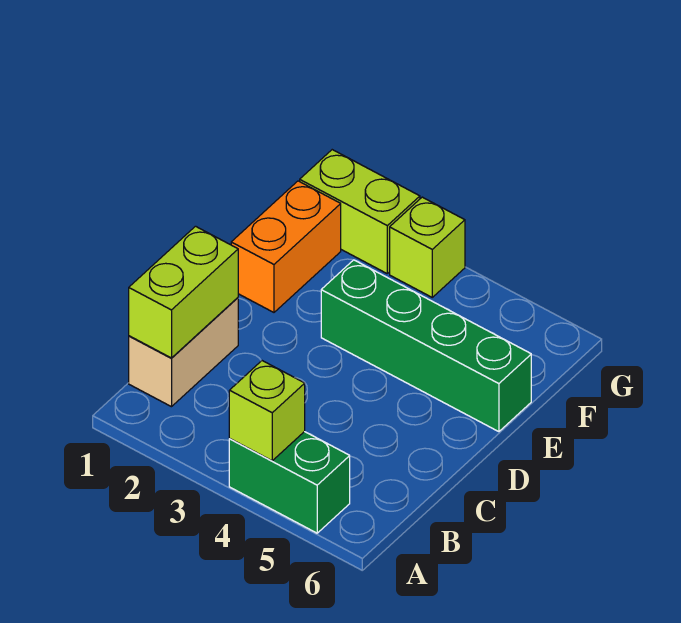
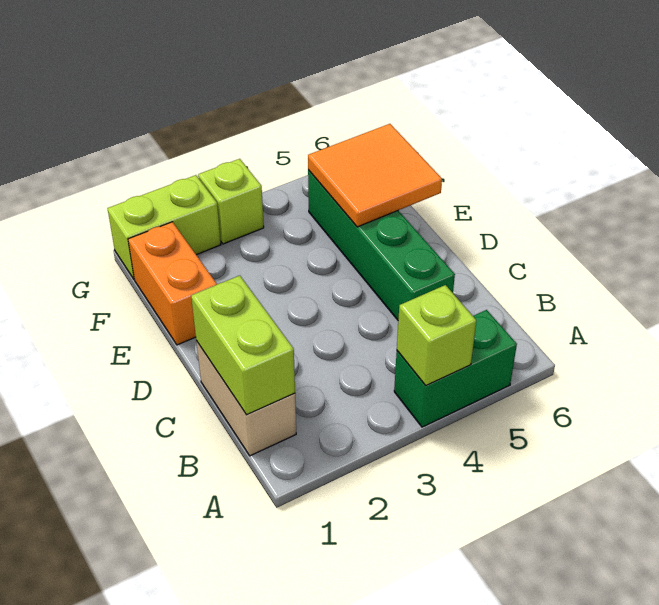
green brick E3:E6 level 1 -> green brick C5:F5 level 1
none -> orange tile E5:F6 level 2

